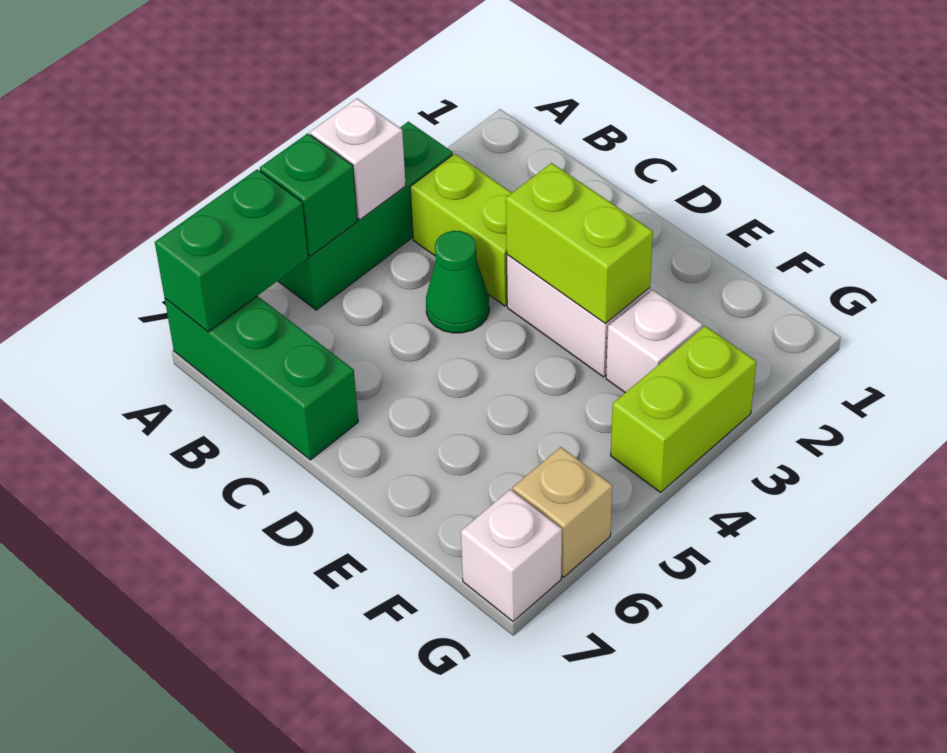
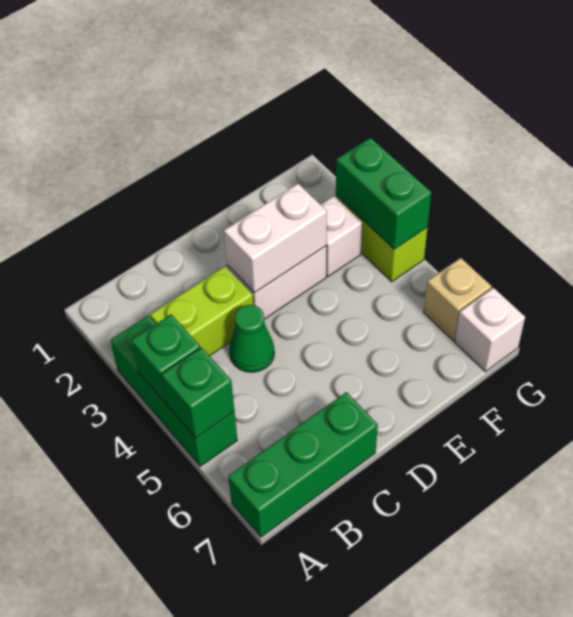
white brick A4 level 2 -> green brick A4 level 2
green brick A6:A7 level 2 -> green brick G3:G4 level 2
lime brick D3:E3 level 2 -> white brick D3:E3 level 2

